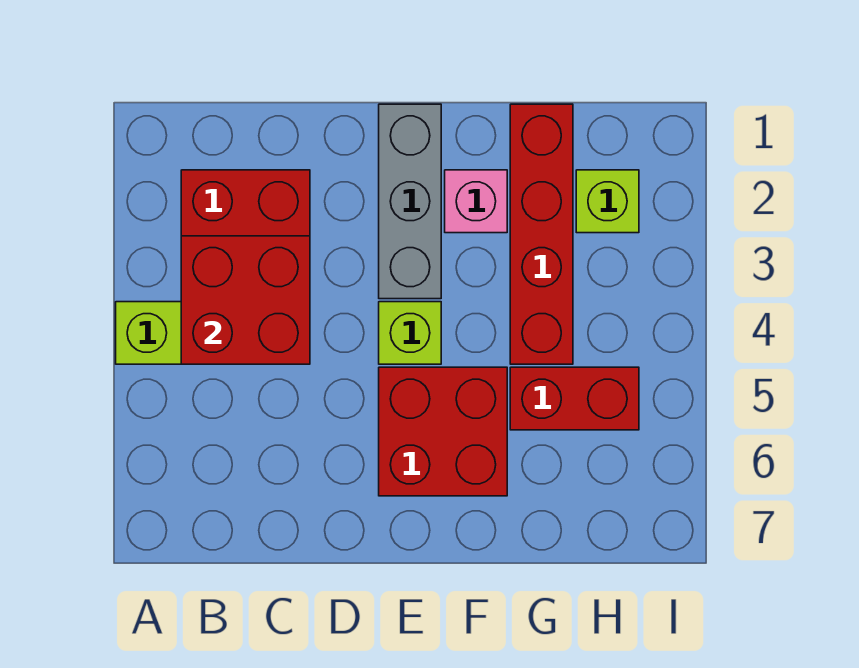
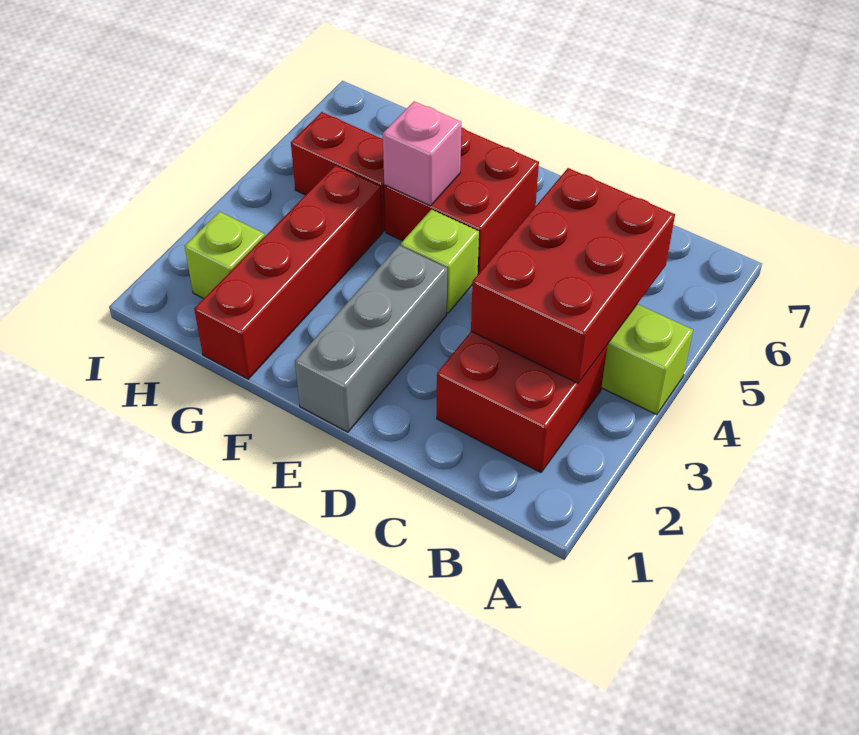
red brick B3:C4 level 2 -> red brick B3:C5 level 2
pink brick F2 level 1 -> pink brick F5 level 2

